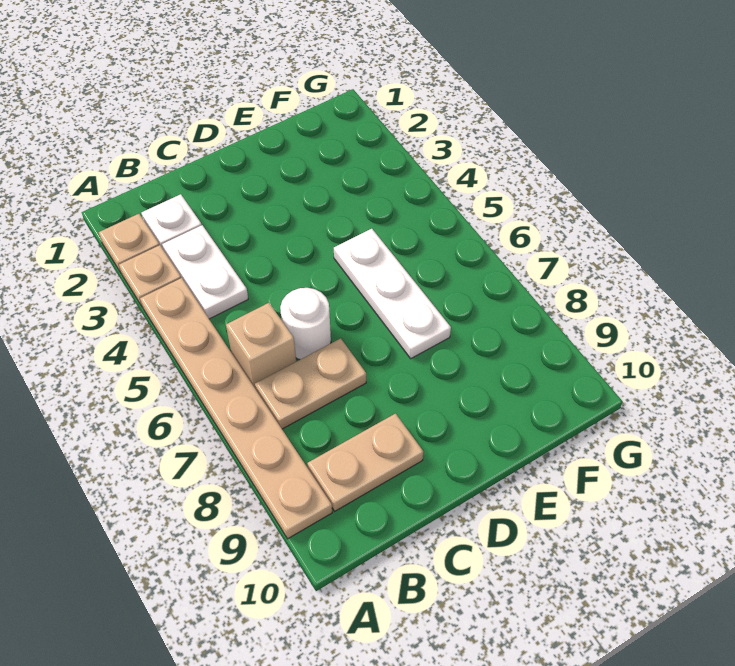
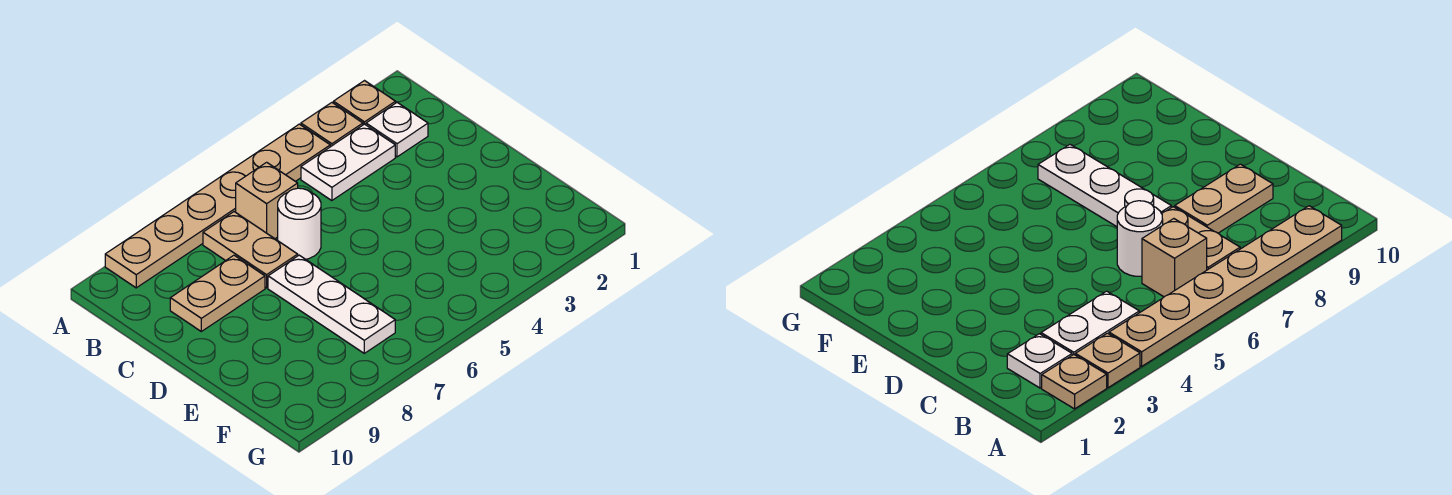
tan plate B9:C9 level 1 -> tan plate C8:C9 level 1
white plate E5:E7 level 1 -> white plate D7:F7 level 1

